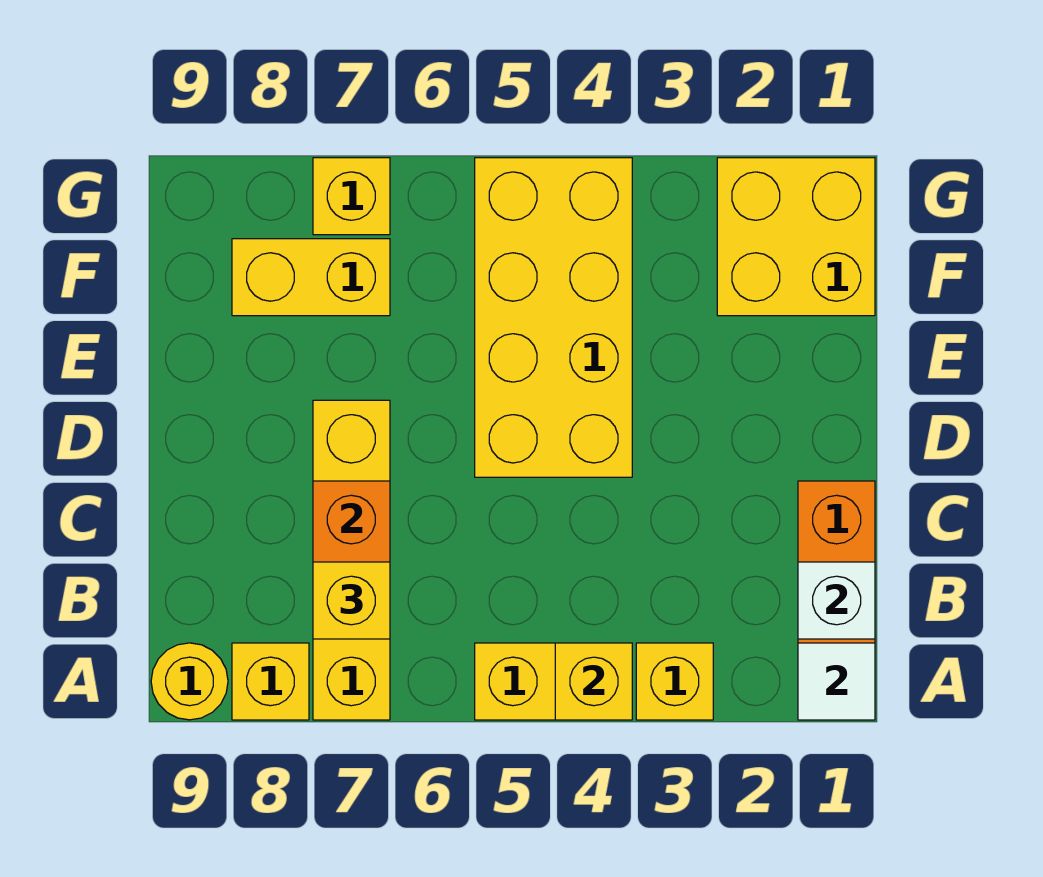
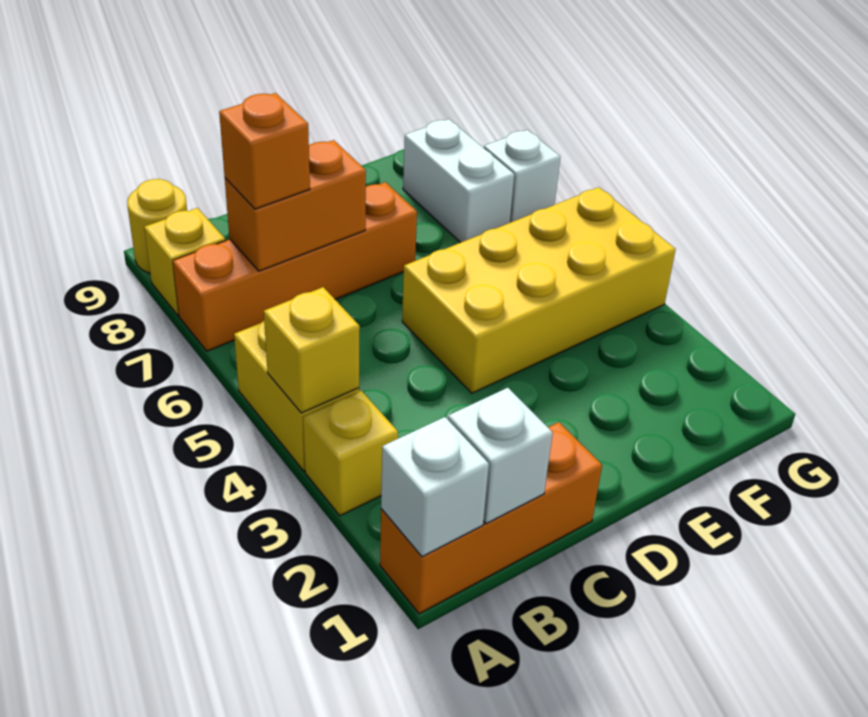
white tile A1 level 2 -> white brick A1 level 2
yellow brick A7:D7 level 1 -> orange brick A7:D7 level 1
yellow brick B7 level 3 -> orange brick B7 level 3
yellow brick F1:G2 level 1 -> none
yellow brick F7:F8 level 1 -> white brick F7:F8 level 1
yellow brick G7 level 1 -> white brick G7 level 1

